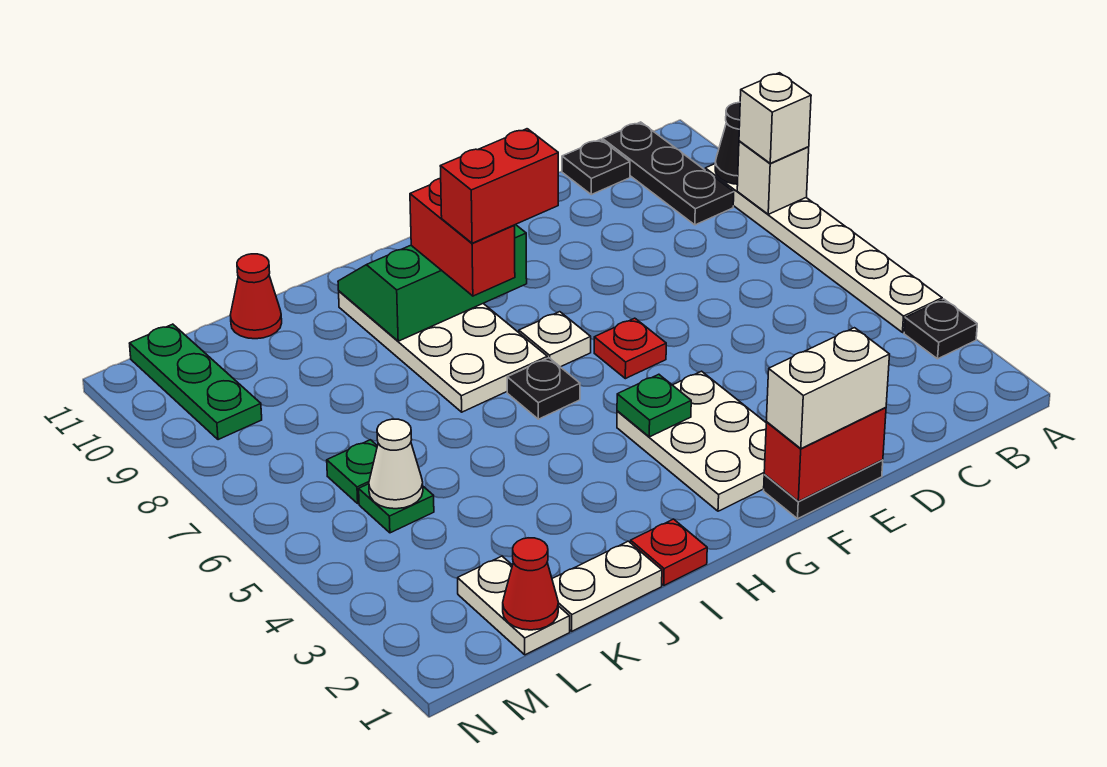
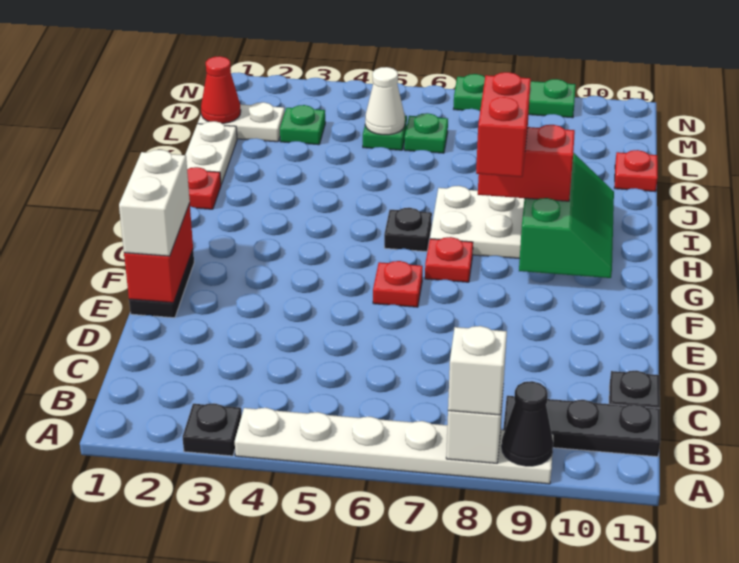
white plate F2:G4 level 1 -> none
green plate G4 level 2 -> green plate L3 level 1
white plate G7 level 1 -> red plate G7 level 1
red cone K11 level 1 -> red plate K11 level 1
green plate M9:M11 level 1 -> green plate N7:N9 level 1

